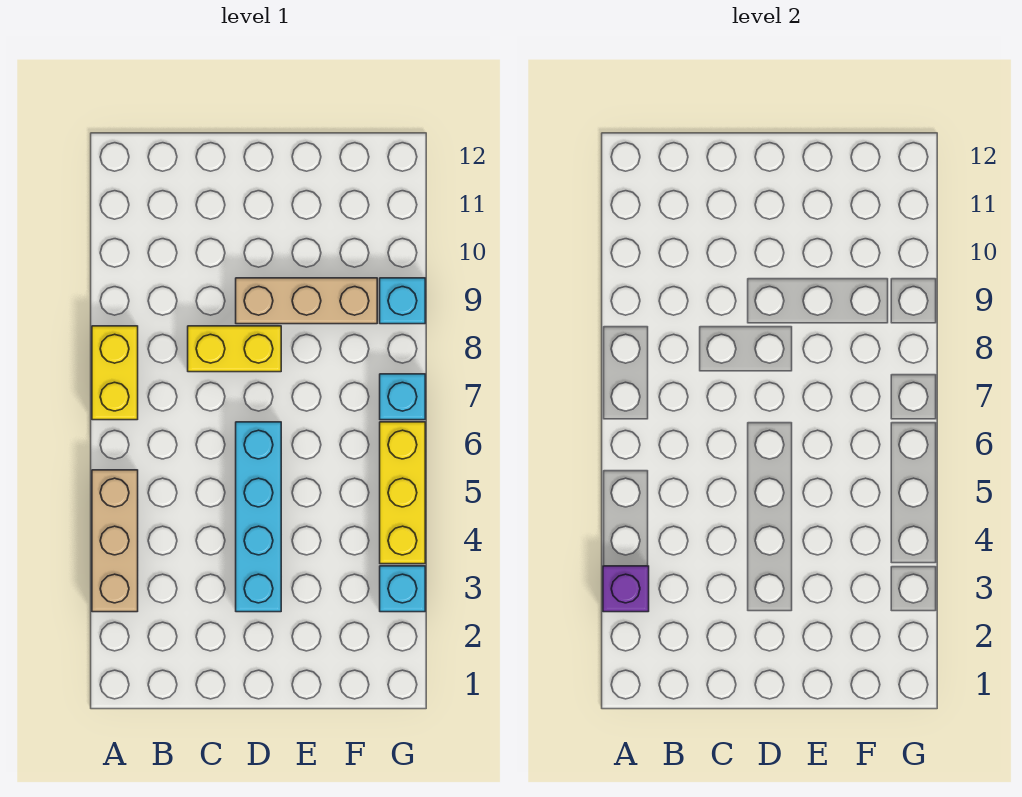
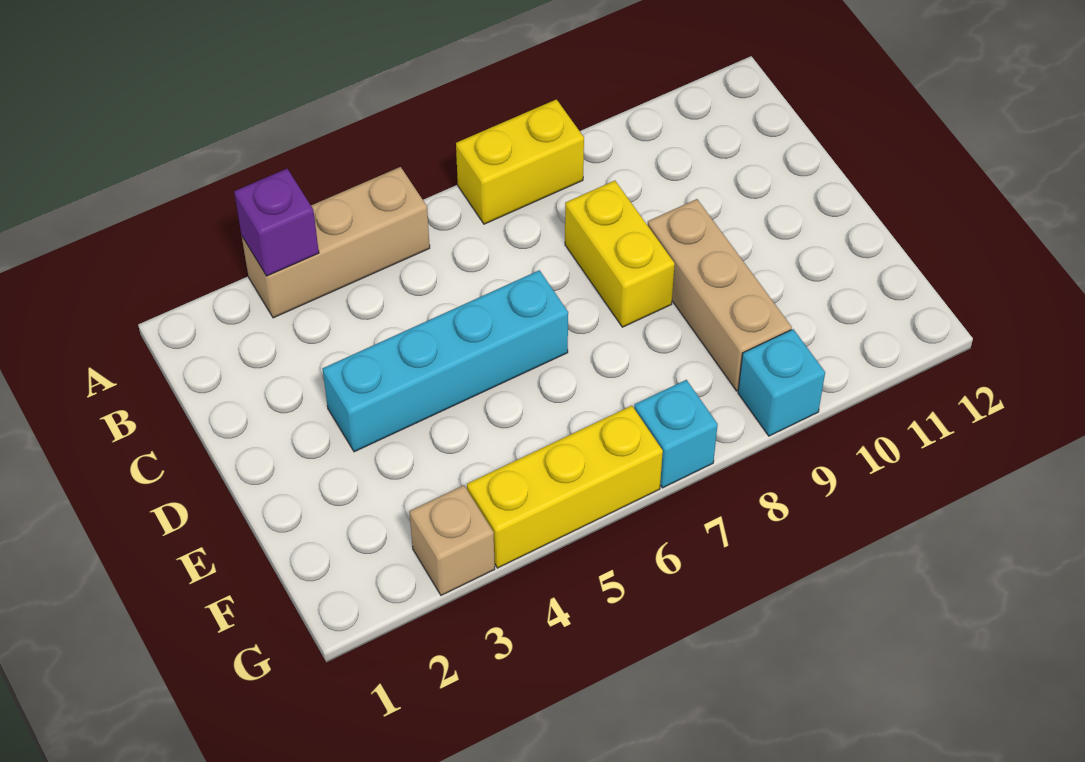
cyan brick G3 level 1 -> tan brick G3 level 1

